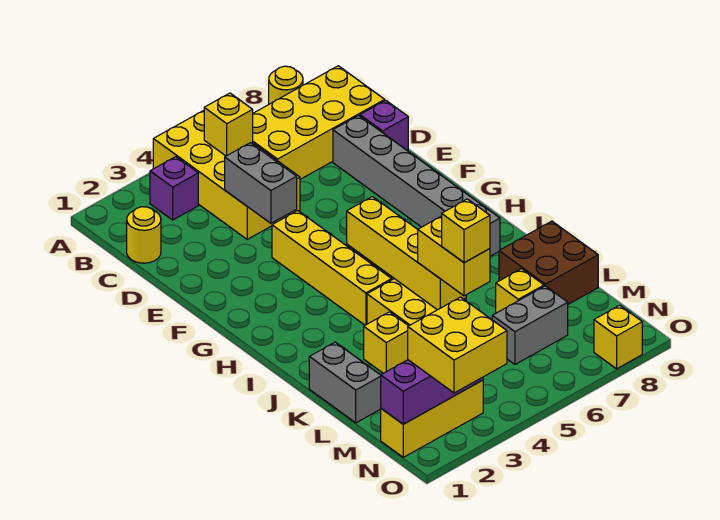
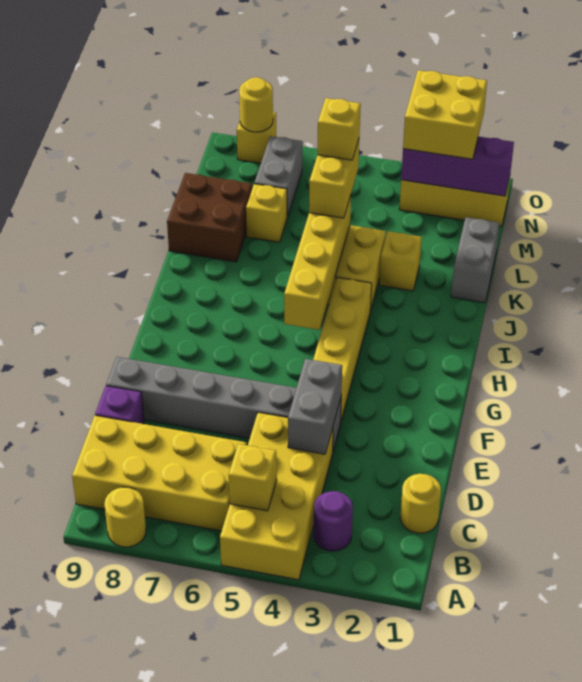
purple brick B3 level 1 -> purple round brick B3 level 1
grey brick D8:I8 level 1 -> grey brick E4:E9 level 1
grey brick M6:M7 level 1 -> grey brick M7:N7 level 1
none -> yellow round brick O8 level 2

